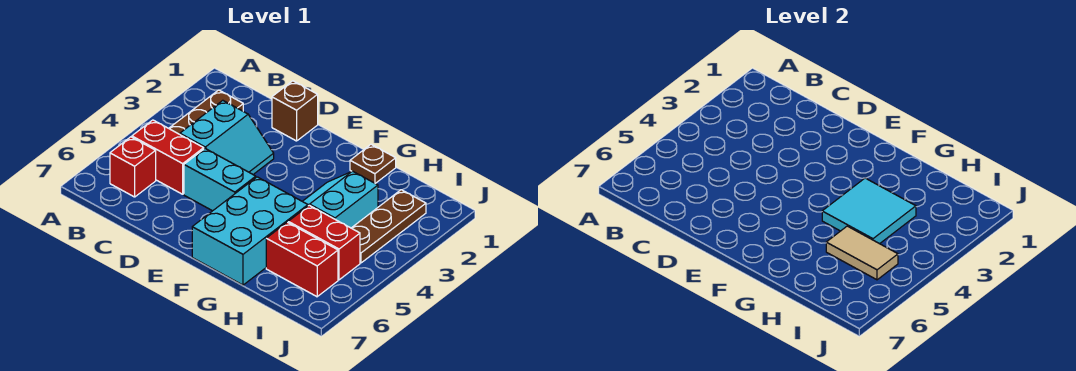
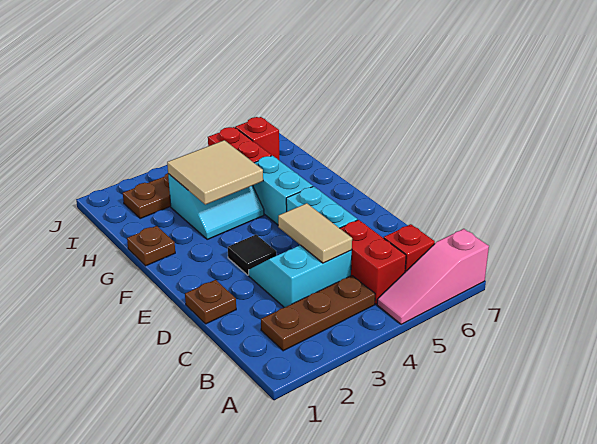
none -> pink slope A5:A7 level 1 top 7
brown brick D1 level 1 -> brown plate D1 level 1
none -> black tile E3 level 1
cyan brick F5:G7 level 1 -> cyan brick F5:G5 level 1
cyan tile G3:H4 level 2 -> tan tile G3:H4 level 2
tan tile H5:I5 level 2 -> tan tile C4:D4 level 2
red brick H6:I6 level 1 -> red brick I6 level 1

